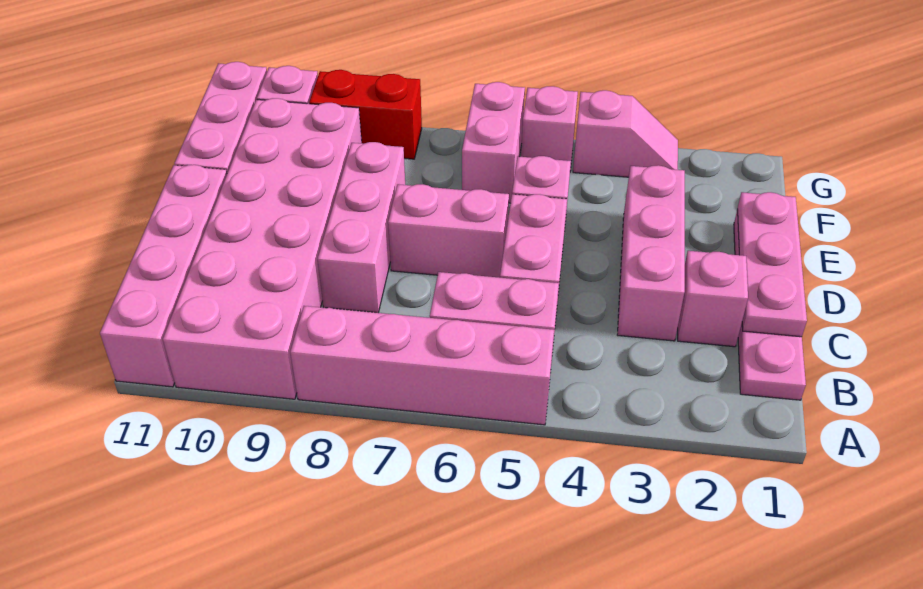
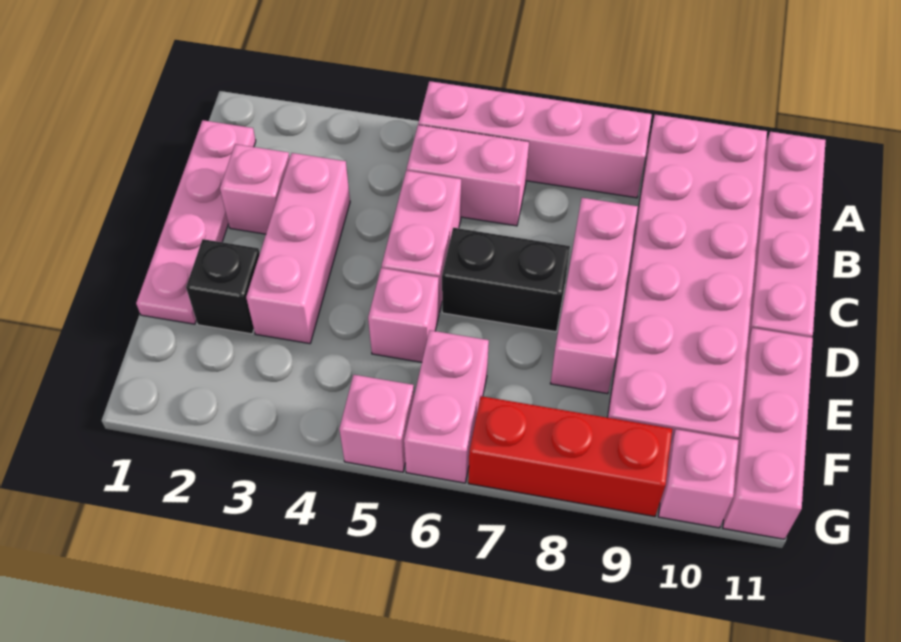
pink plate C1:E1 level 2 -> none
pink brick D6:D7 level 1 -> black brick D6:D7 level 1
none -> black brick E2 level 1
pink slope G3:G4 level 1 top 4 -> none
red brick G8:G9 level 1 -> red brick G7:G9 level 1

